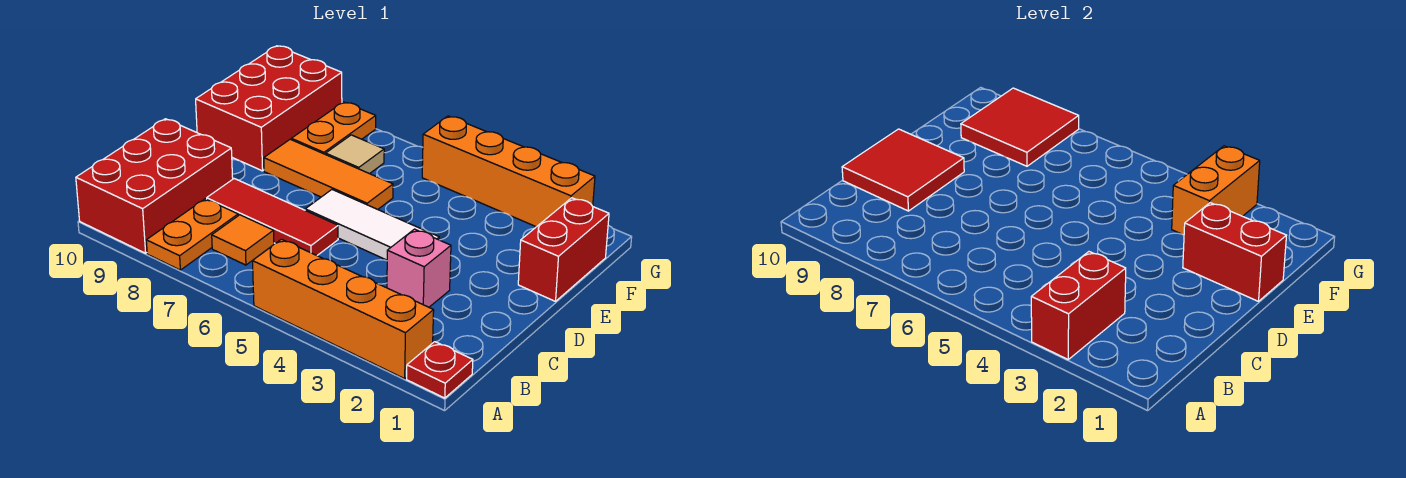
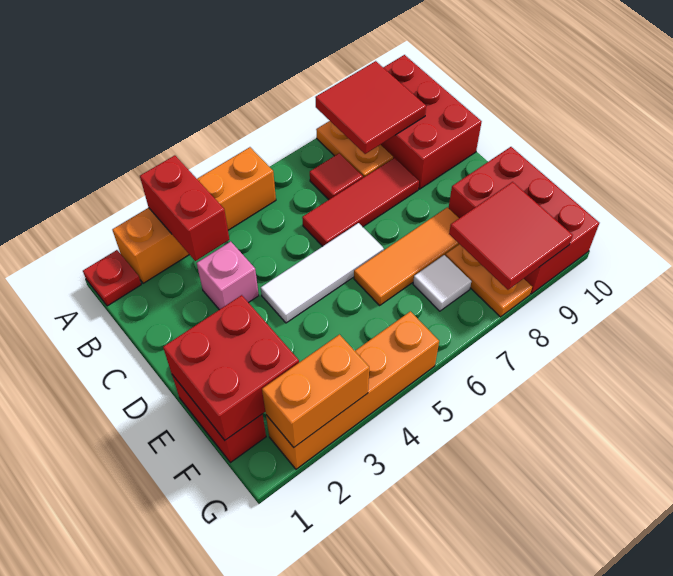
orange tile B7 level 1 -> red tile B7 level 1
red tile C9:D10 level 2 -> red tile A8:B9 level 2
red brick E1:E2 level 2 -> red brick E1:F2 level 2
orange brick F3:G3 level 2 -> orange brick G2:G3 level 2
tan tile F7 level 1 -> white tile F7 level 1

